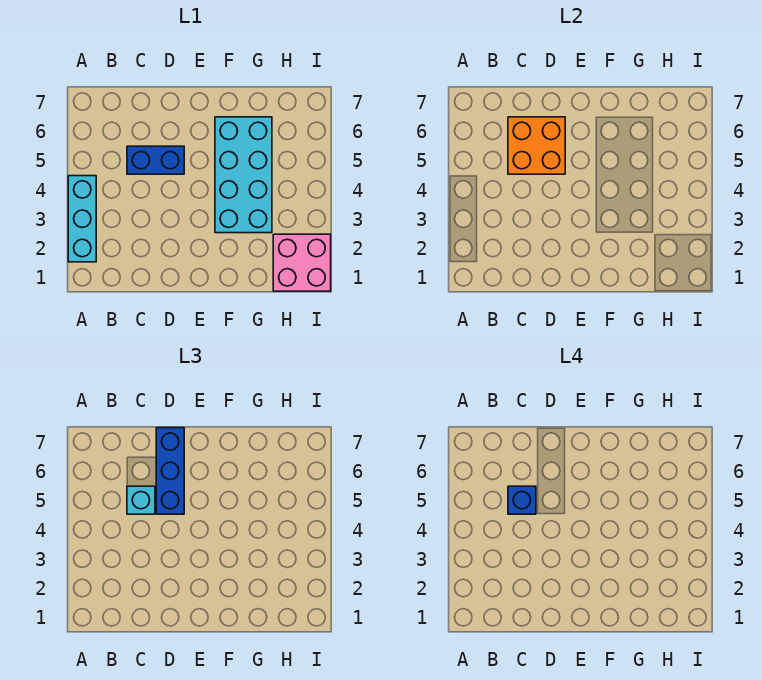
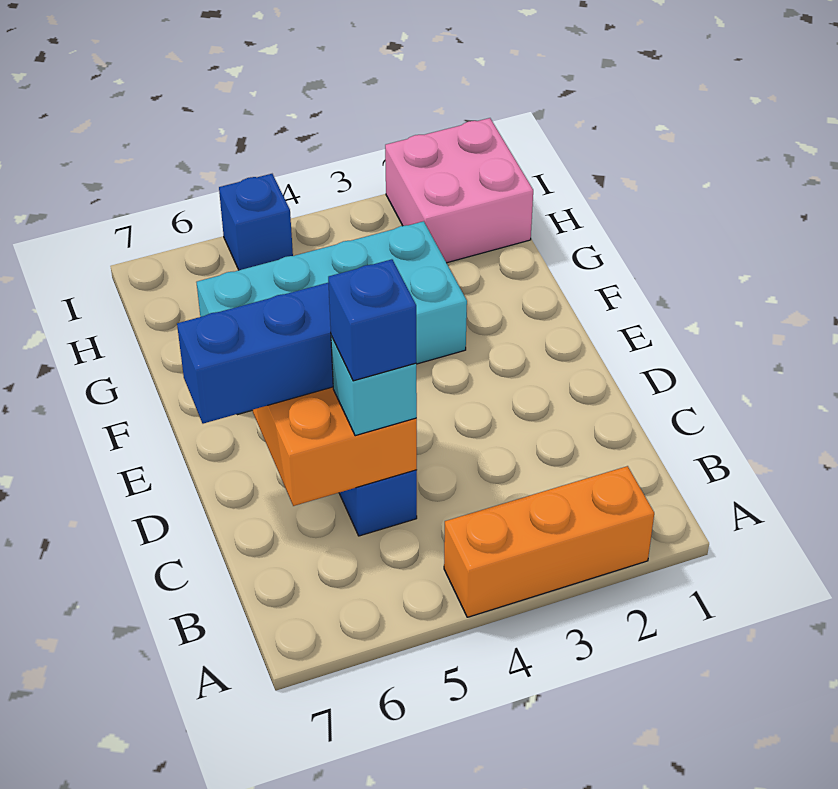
cyan brick A2:A4 level 1 -> orange brick A2:A4 level 1
none -> blue brick I5 level 1

